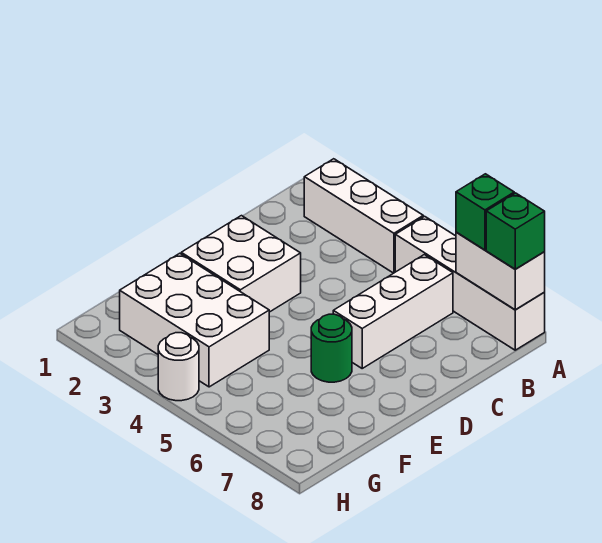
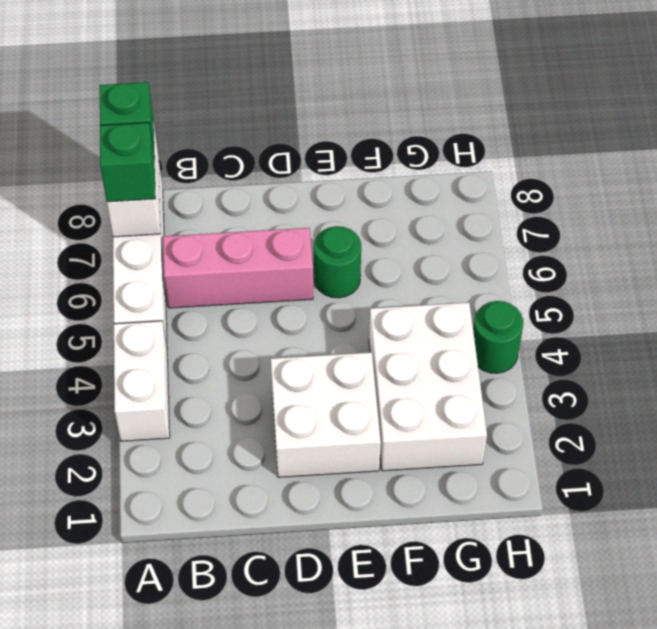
white brick A2:A4 level 1 -> white brick A3:A4 level 1
white brick B6:D6 level 1 -> pink brick B6:D6 level 1
white round brick H4 level 1 -> green round brick H4 level 1

